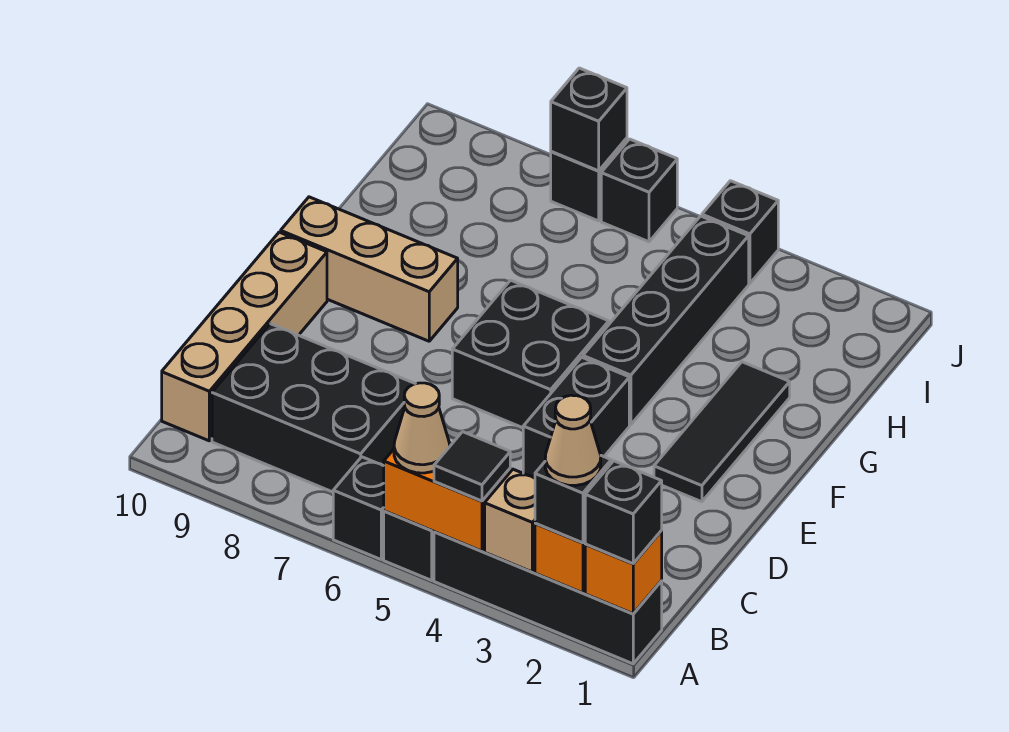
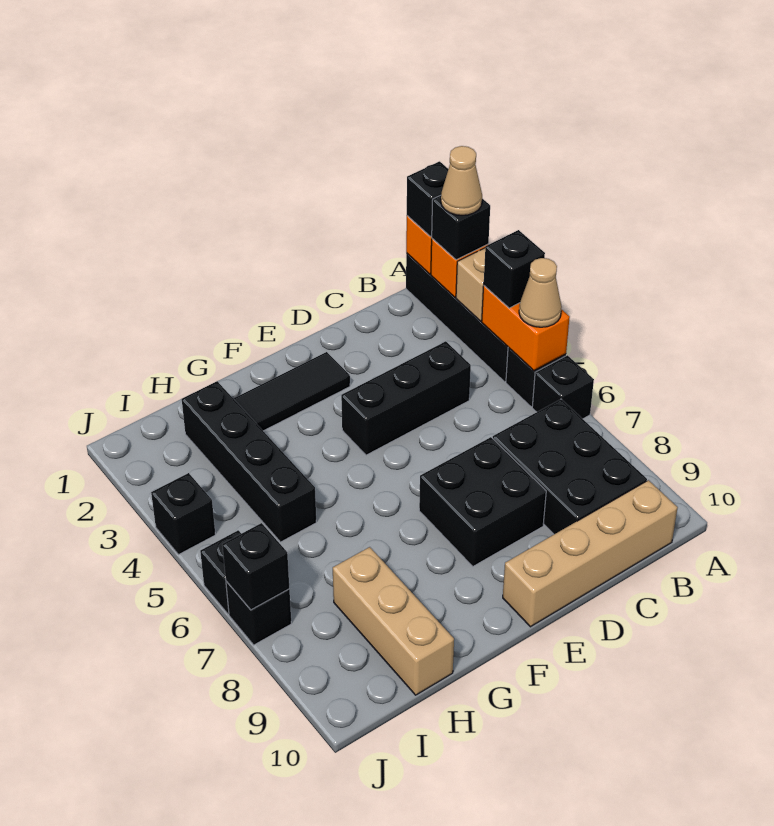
black tile A4 level 3 -> black brick A4 level 3
black brick D4:E4 level 1 -> black brick C4:E4 level 1
black brick E5:F6 level 1 -> black brick D7:E8 level 1
black brick F4:I4 level 1 -> black brick H2:H5 level 1
tan brick F8:F10 level 1 -> tan brick H8:H10 level 1

